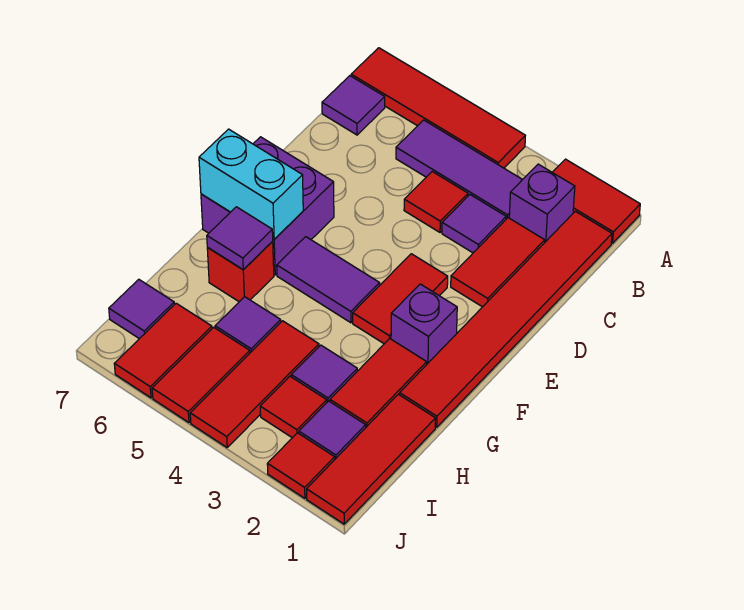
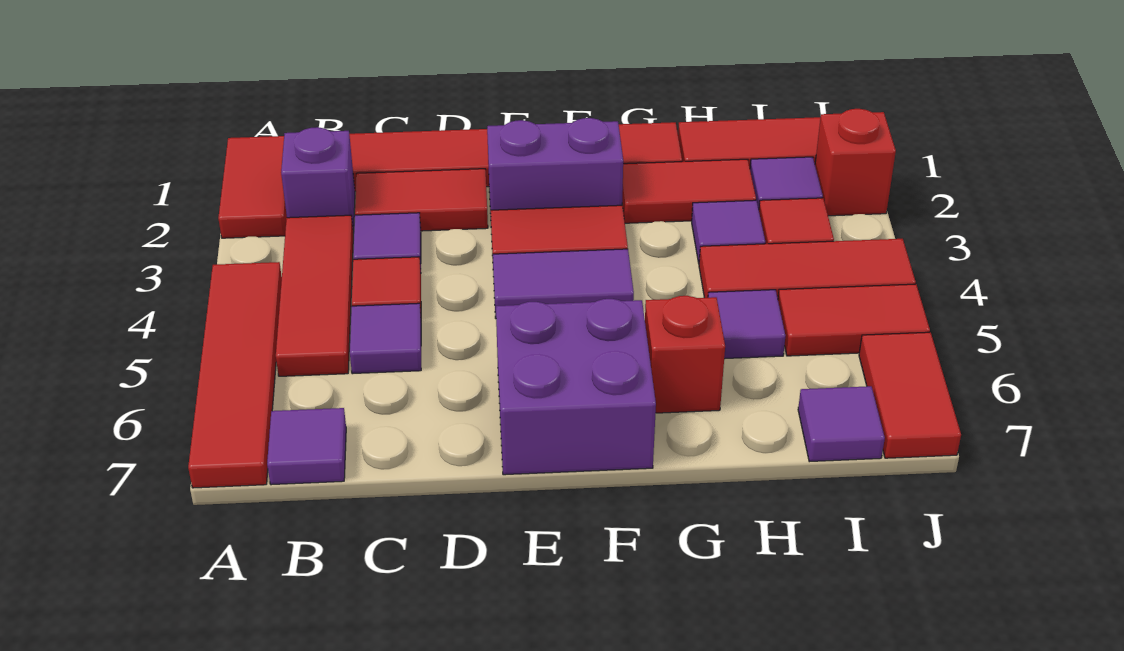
purple tile B3:B5 level 1 -> red tile B3:B5 level 1
purple brick F2 level 1 -> purple brick E2:F2 level 1
purple tile F4:F5 level 1 -> purple tile E4:F4 level 1
cyan brick F6:F7 level 2 -> none
purple tile G6 level 2 -> purple tile C5 level 1
red tile I6:J6 level 1 -> red tile J6:J7 level 1
red tile J2 level 1 -> red brick J2 level 1

